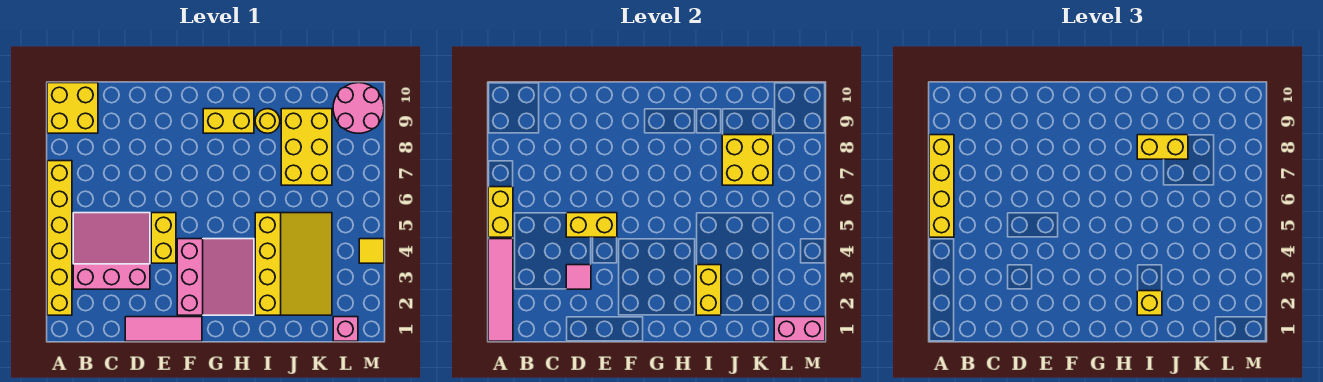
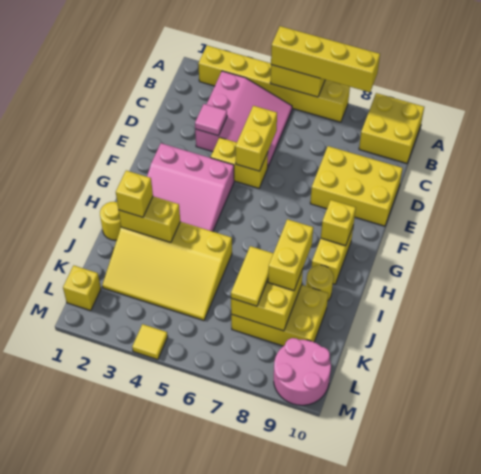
pink tile A1:A4 level 2 -> none
pink tile D1:F1 level 1 -> none
none -> yellow brick D8:E10 level 1
none -> yellow brick G9 level 2
none -> yellow round brick I1 level 1
none -> yellow tile J7:K7 level 3
pink brick L1 level 1 -> yellow brick L1 level 1
pink brick L1:M1 level 2 -> none

